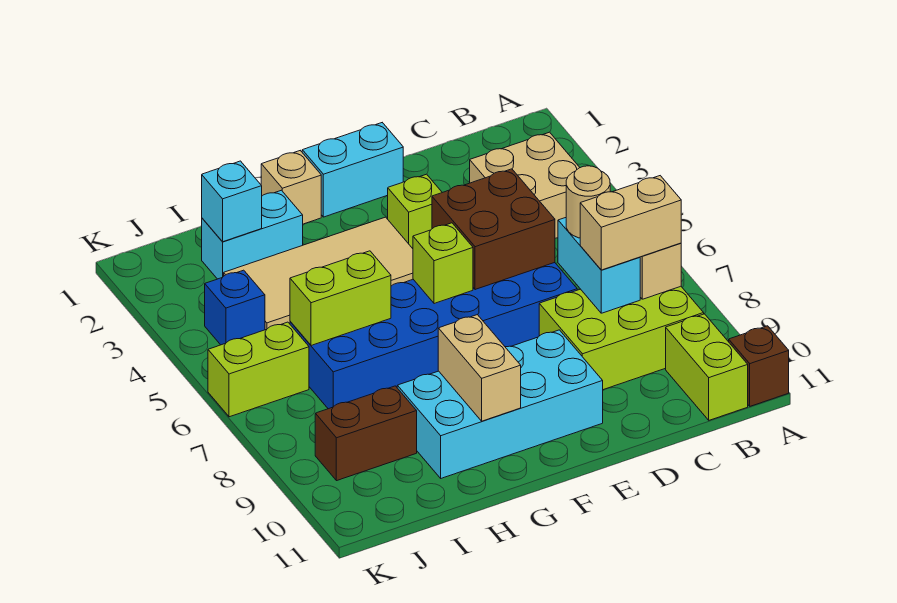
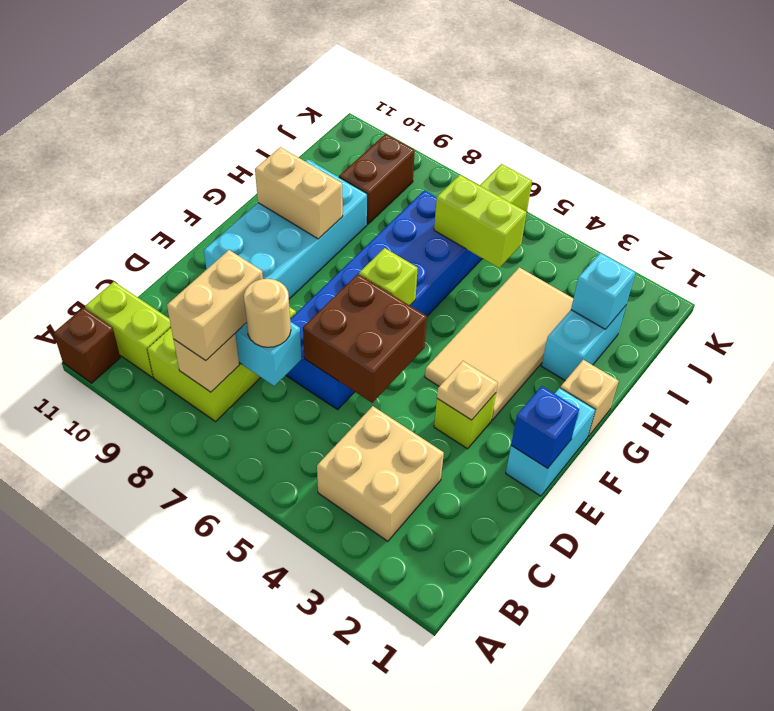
none -> tan plate E3 level 2
lime brick H6:I6 level 2 -> lime brick I5:I6 level 2
blue brick J4 level 1 -> blue brick E1 level 2

